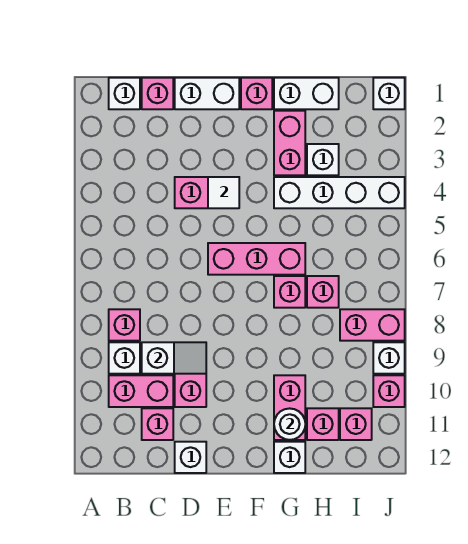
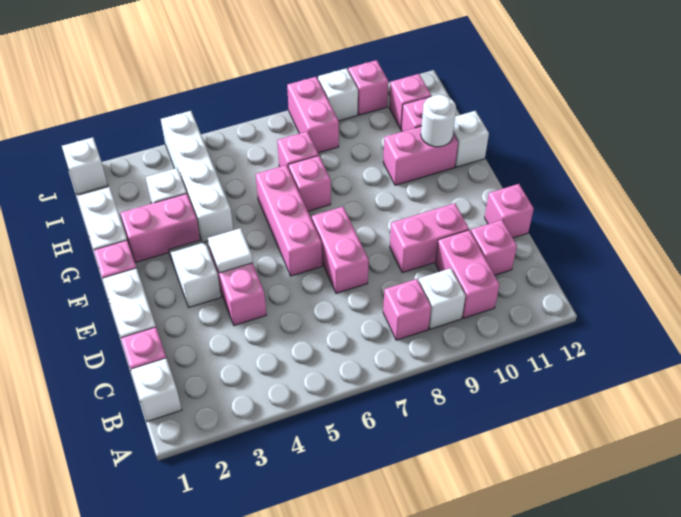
white slope C9:D9 level 2 top C -> white slope E3:F3 level 1 top E
none -> pink brick D7:E7 level 1
white brick D12 level 1 -> pink brick D12 level 1

